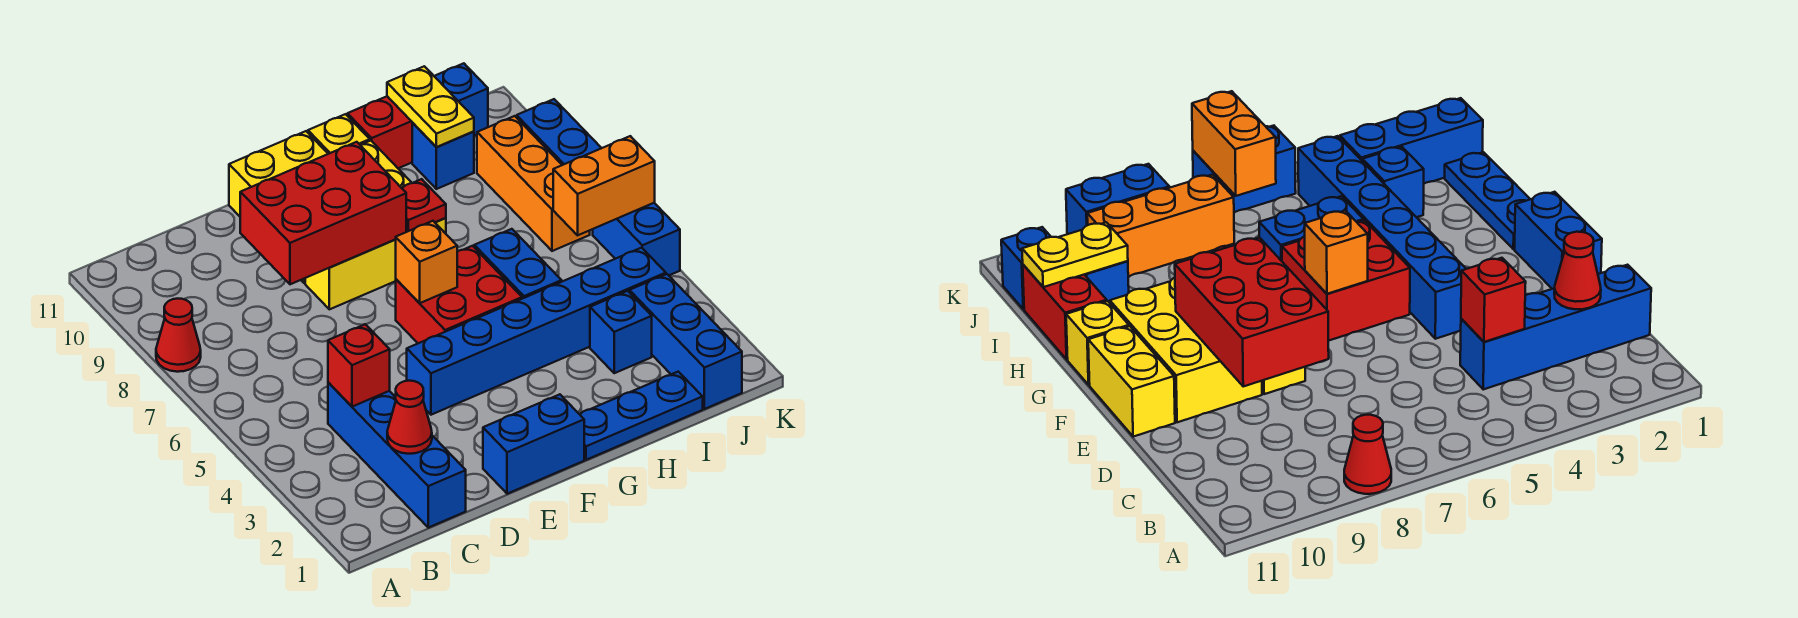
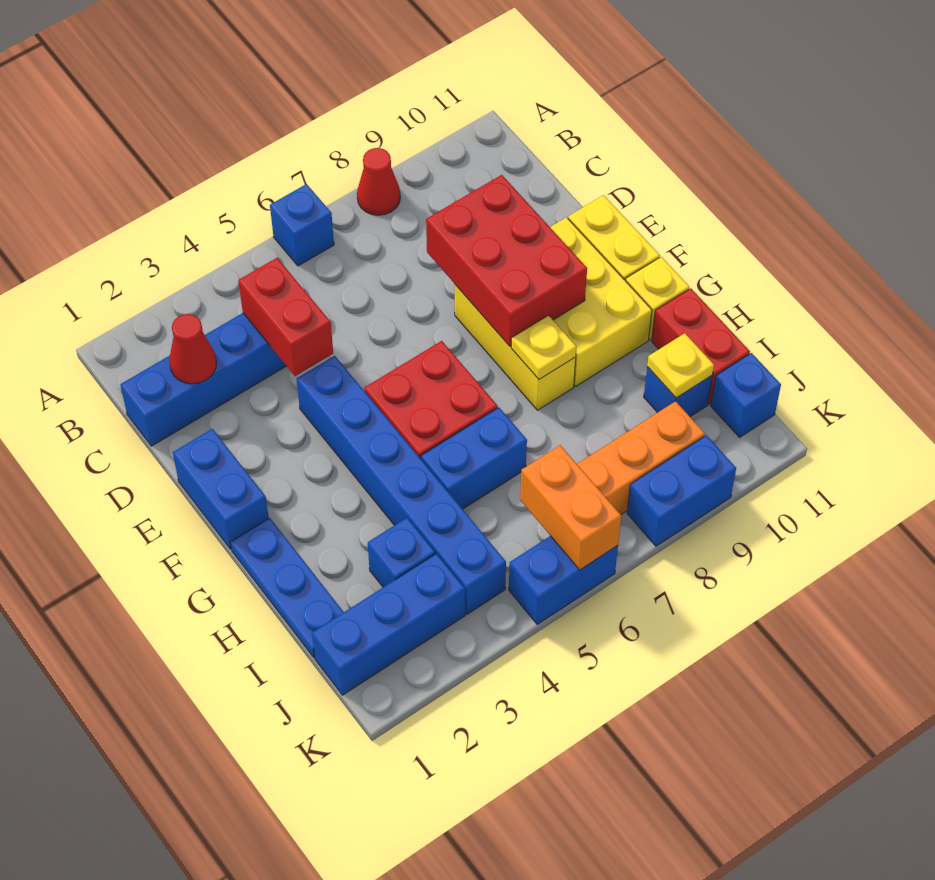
none -> blue brick A6 level 1
red brick C4 level 2 -> red brick C4:D4 level 2
orange brick F6 level 2 -> none
red plate G8 level 2 -> yellow plate G8 level 2
yellow plate I10:I11 level 2 -> yellow plate I10 level 2

